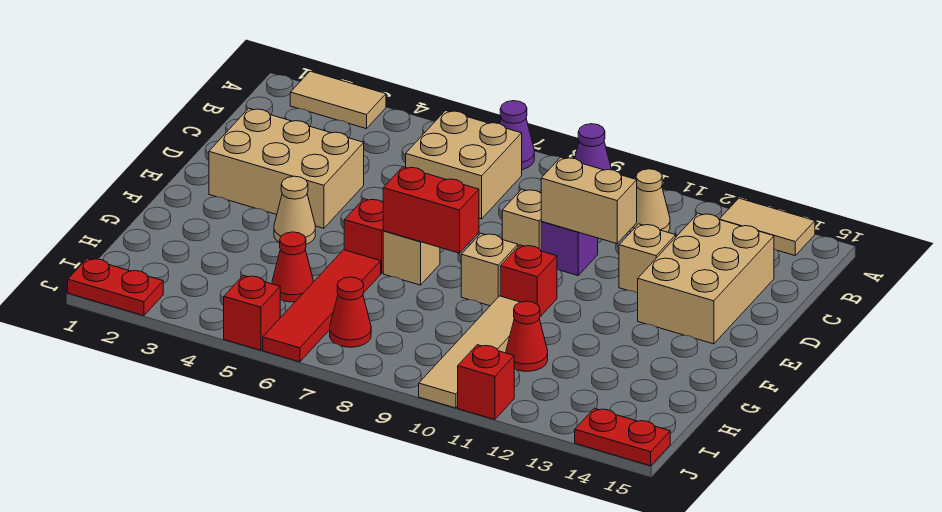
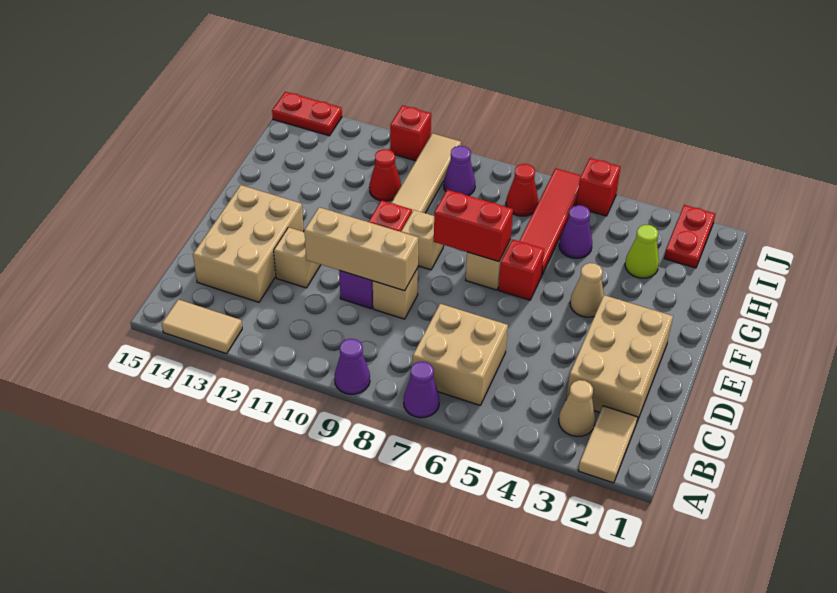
tan tile A2:A3 level 1 -> tan tile A2:B2 level 1
tan cone B11 level 1 -> tan cone B3 level 1
tan brick D2:E4 level 1 -> tan brick C2:E3 level 1
tan brick D10:D11 level 2 -> tan brick D9:D11 level 2
none -> lime cone H3 level 1
red cone H5 level 1 -> purple cone H5 level 1
none -> purple cone I9 level 1
red plate J1:J2 level 1 -> red plate I2:J2 level 1

